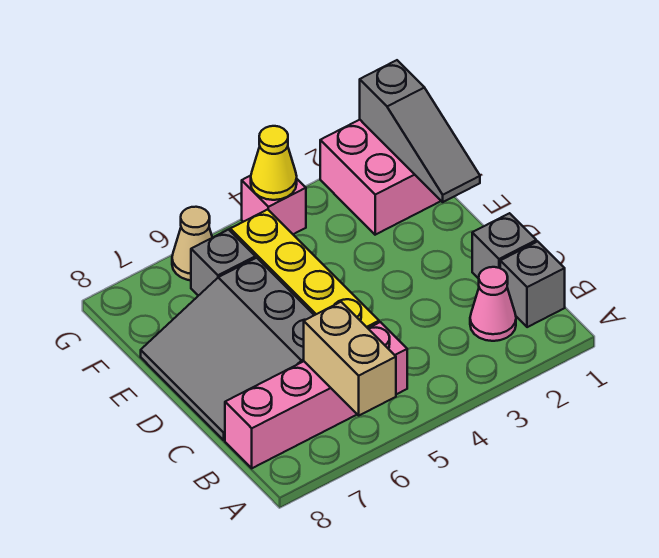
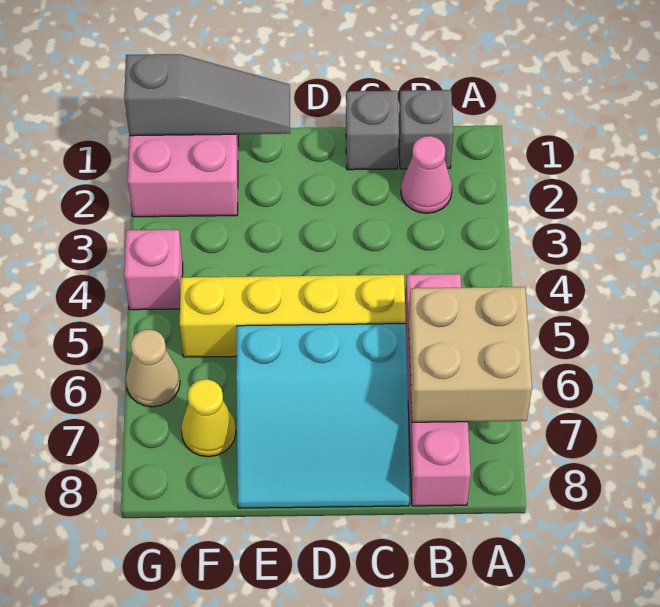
tan brick A6:B6 level 2 -> tan brick A6:B7 level 2
grey slope C6:E8 level 1 top 6 -> cyan slope C6:E8 level 1 top 6
grey brick F6 level 1 -> none
yellow cone G4 level 2 -> yellow cone F7 level 1

